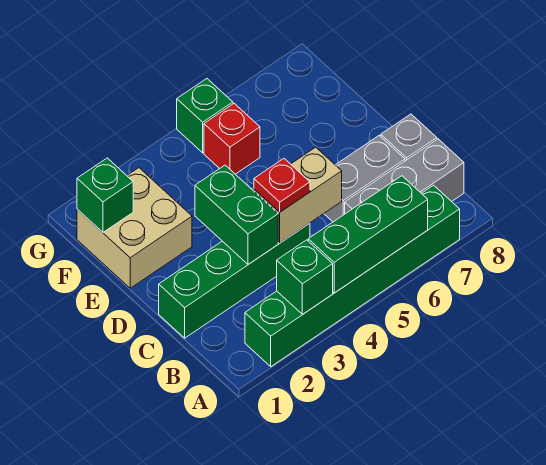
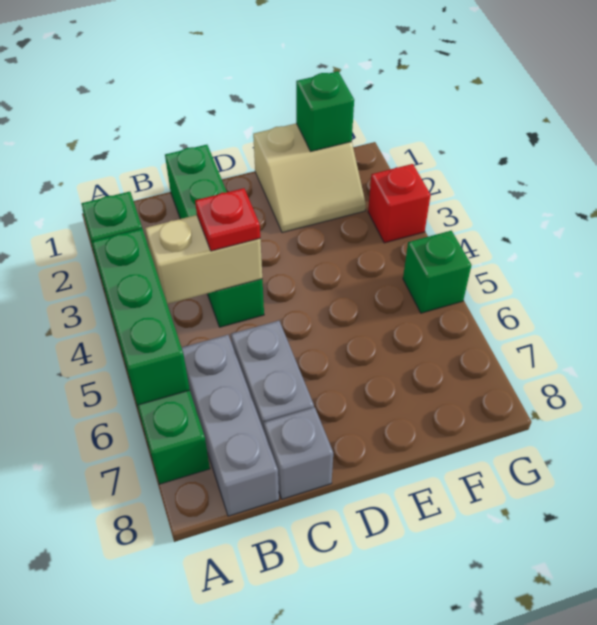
green brick C3:D3 level 2 -> none
tan brick C4:C5 level 2 -> tan brick B4:C4 level 2
tan brick E1:F2 level 1 -> tan slope E1:F2 level 1 top 1
red brick F5 level 1 -> red brick G3 level 1

